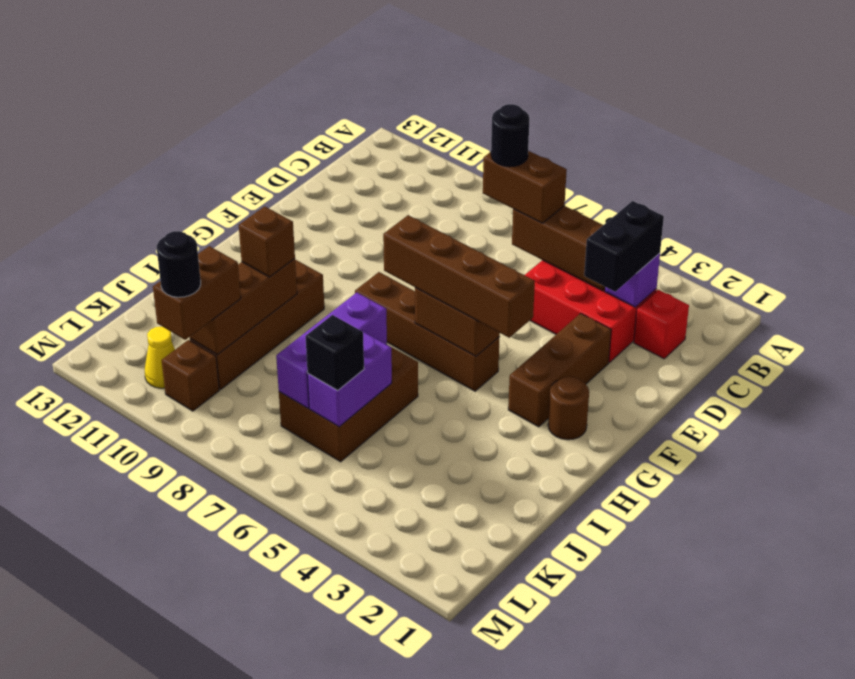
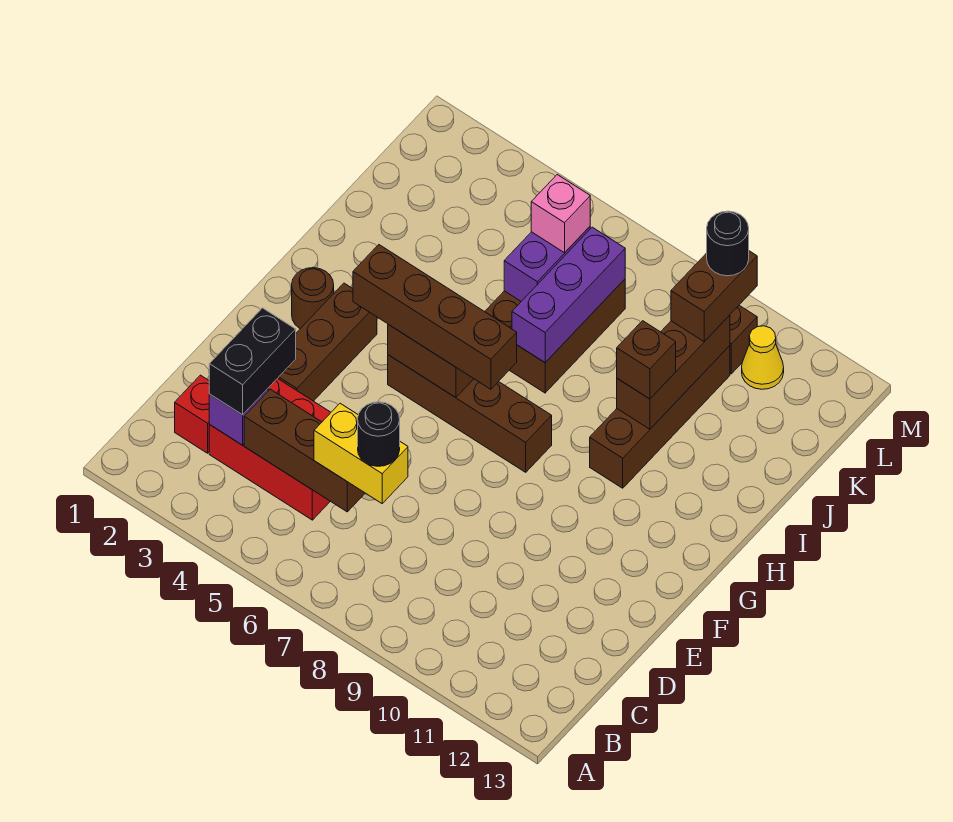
brown brick C6:C7 level 3 -> yellow brick C6:C7 level 3
black brick K6 level 3 -> pink brick K6 level 3

